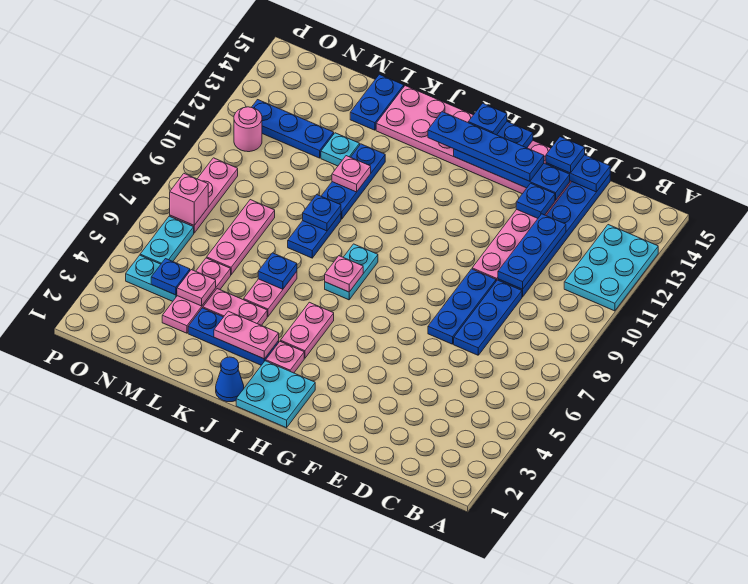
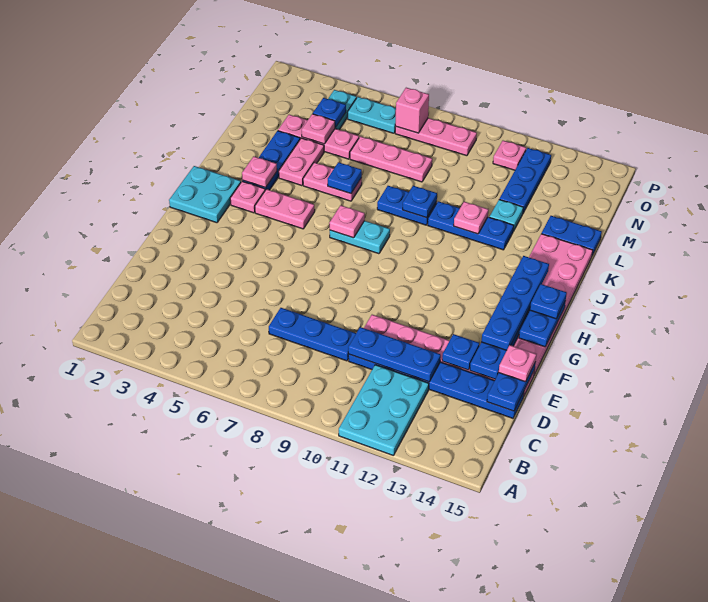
cyan plate A11:B13 level 1 -> cyan plate A11:C12 level 1
blue plate E7:E9 level 1 -> none
blue plate E15 level 3 -> pink plate E15 level 3
blue cone J1 level 1 -> none
pink plate J3:K3 level 2 -> pink plate J3 level 2
pink round brick O11 level 1 -> pink plate O11 level 1

